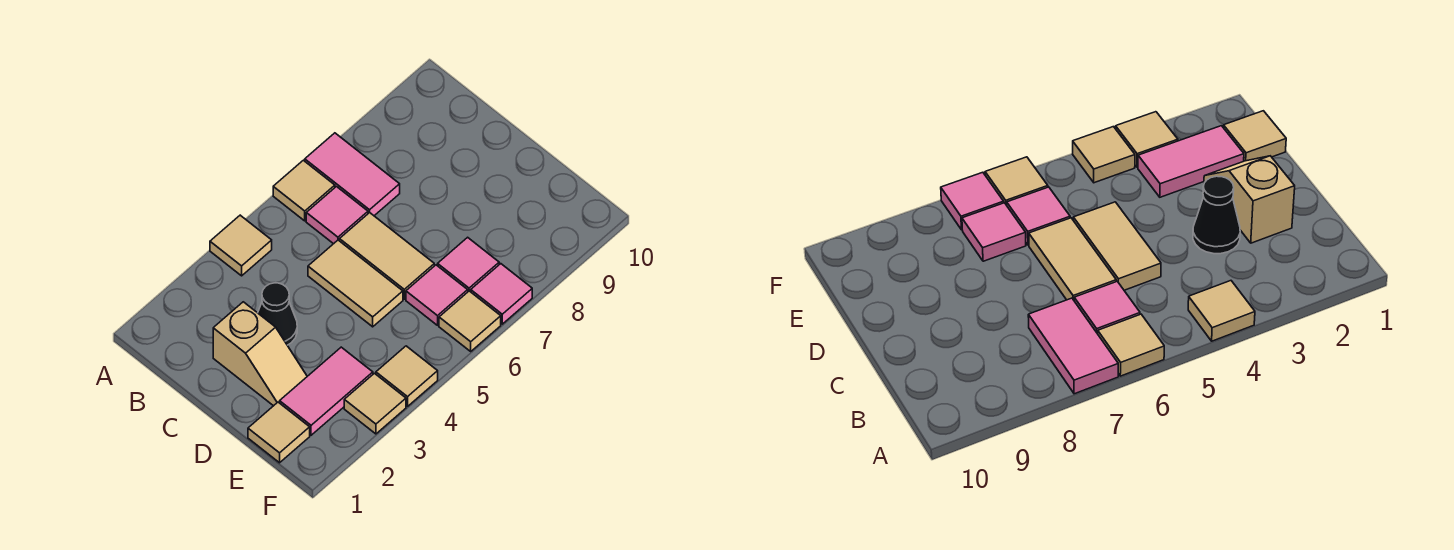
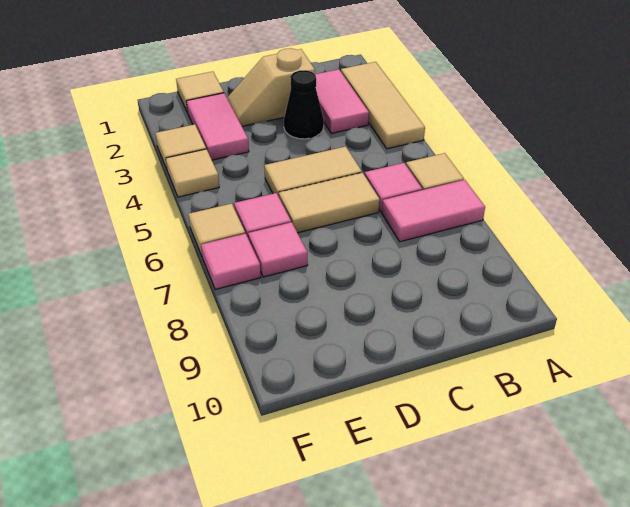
tan tile A4 level 1 -> tan tile A2:A4 level 1
none -> pink tile B2:B3 level 1

